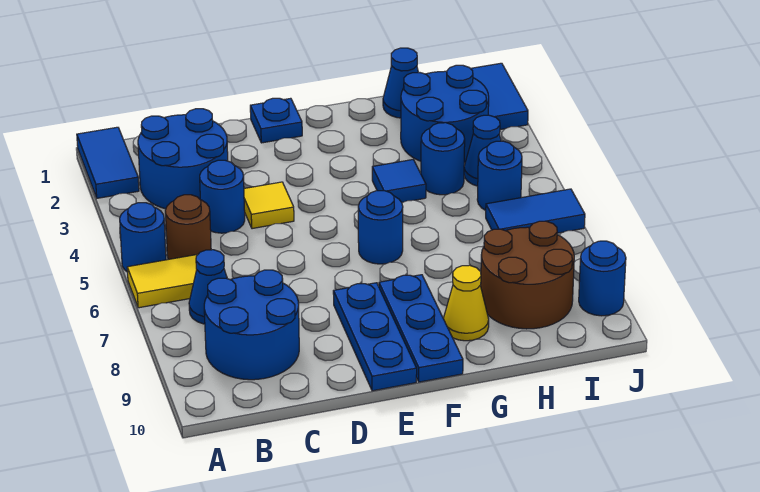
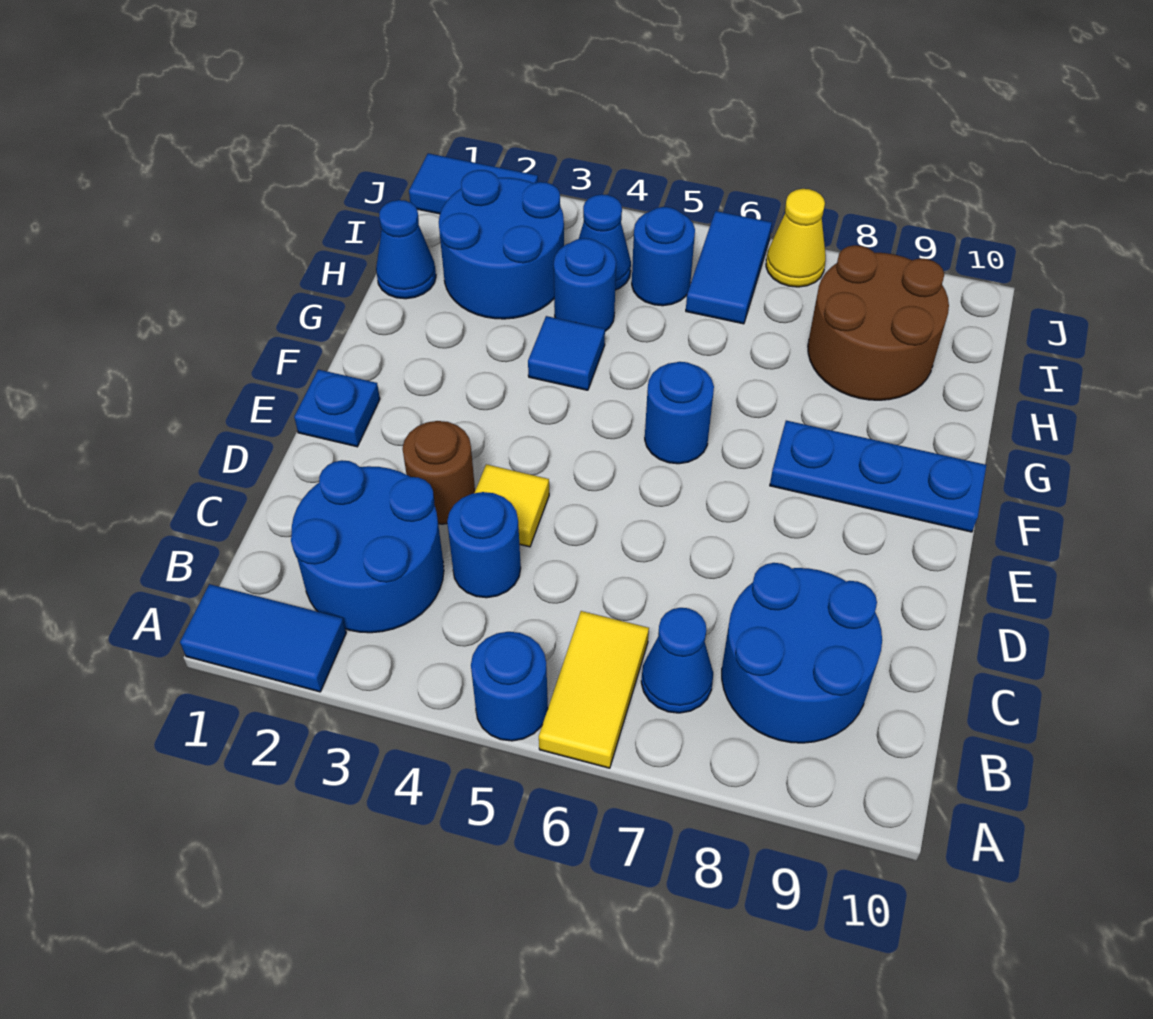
brown round brick B5 level 1 -> brown round brick D3 level 1
blue plate E8:E10 level 1 -> none
yellow cone G9 level 1 -> yellow cone J7 level 1
blue round brick J9 level 1 -> none

